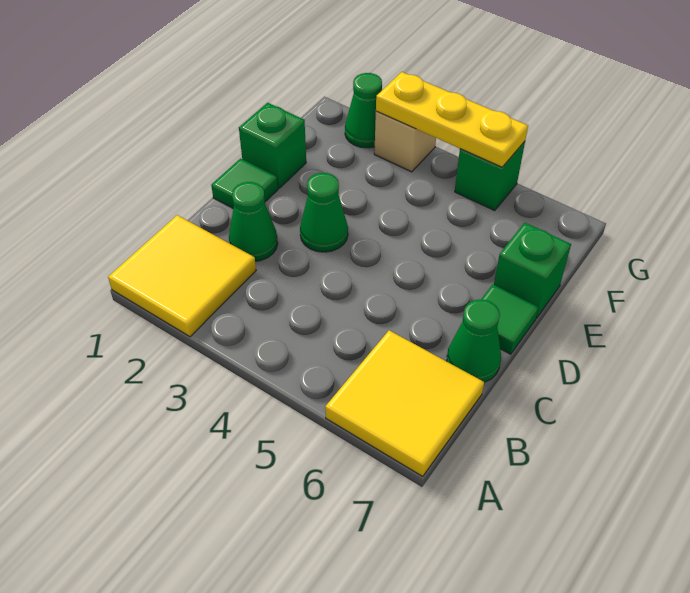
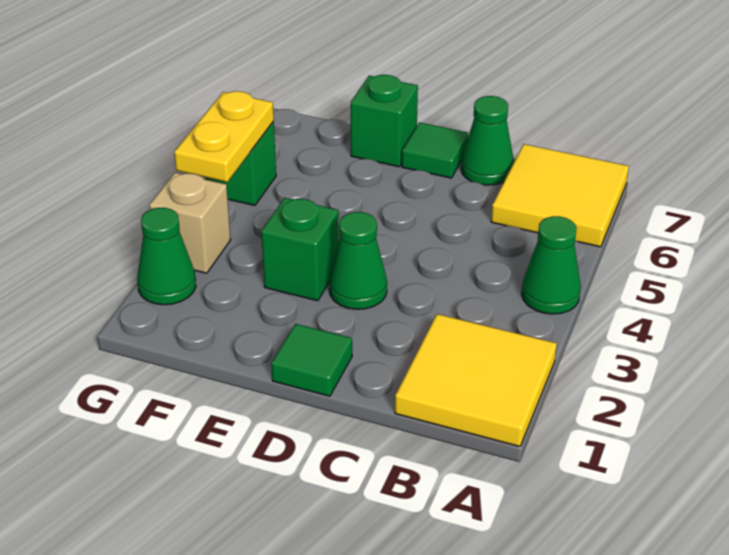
green cone C2 level 1 -> green cone A4 level 1
green brick E1 level 1 -> green brick E3 level 1
yellow plate G3:G5 level 2 -> yellow plate G4:G5 level 2

